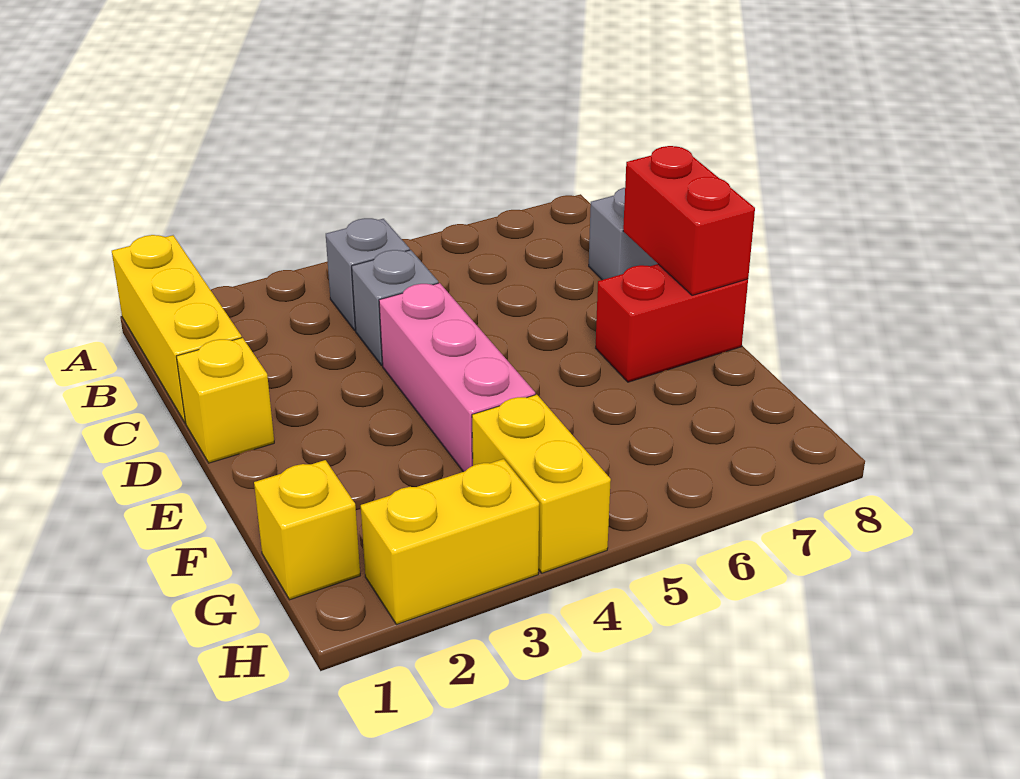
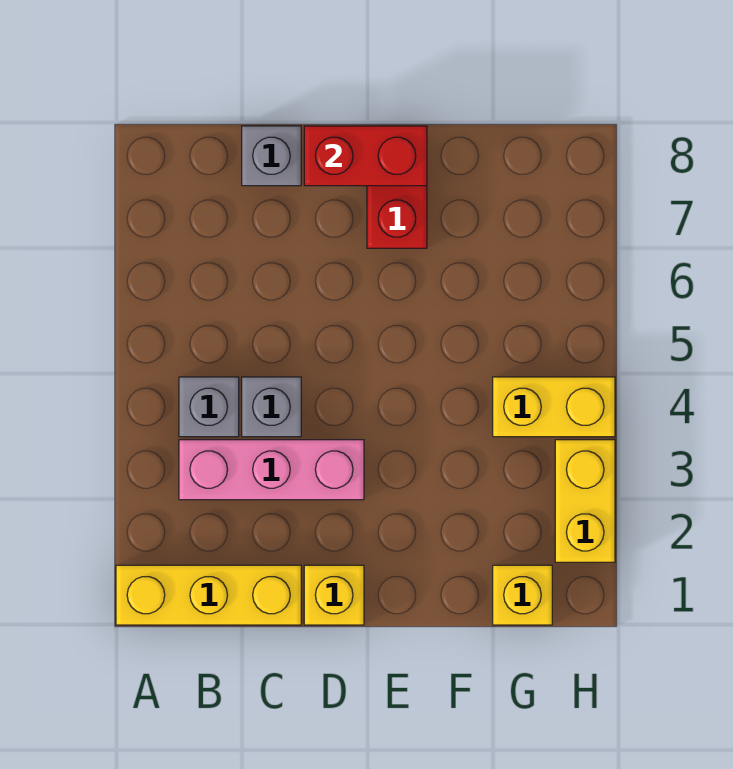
pink brick D4:F4 level 1 -> pink brick B3:D3 level 1

